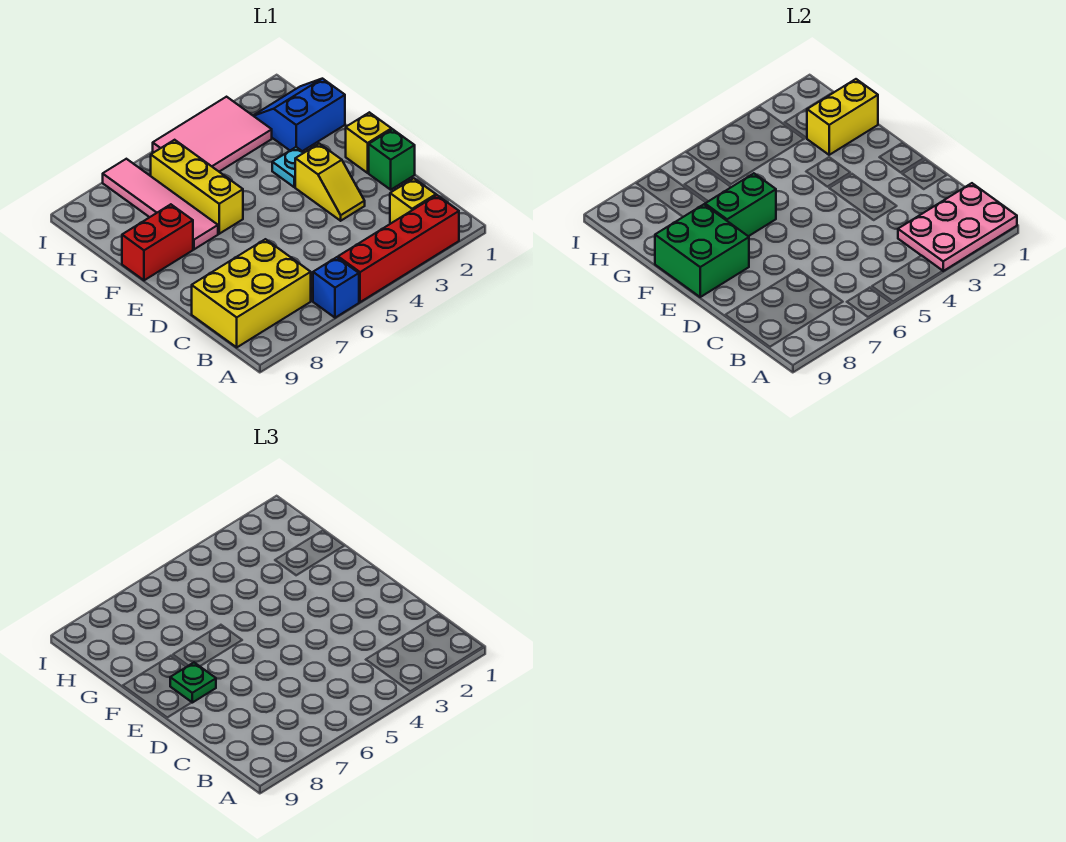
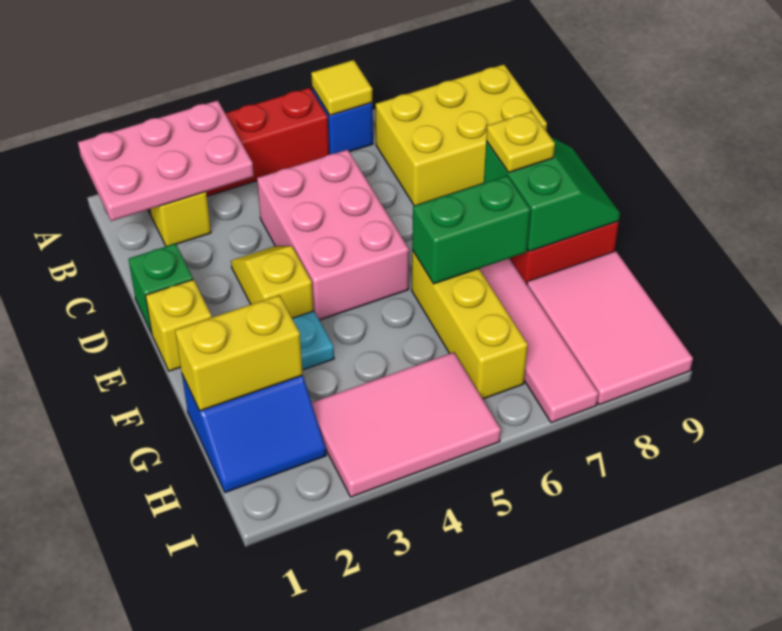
none -> yellow tile A6 level 2
none -> pink brick C4:E5 level 1
green brick E8:F9 level 2 -> green slope E8:F9 level 2 top 8
green plate E8 level 3 -> yellow plate E8 level 3
none -> pink tile G8:I9 level 1

